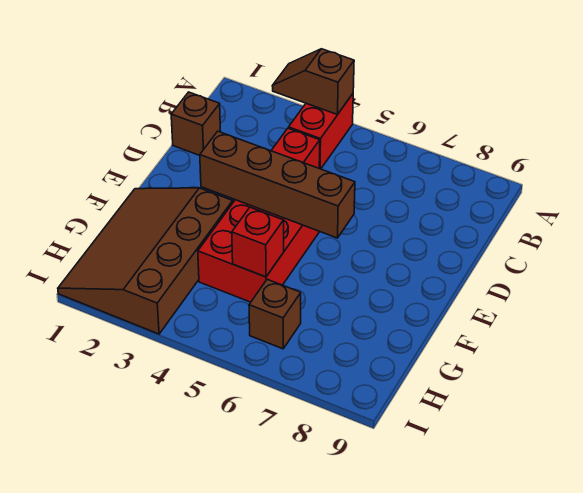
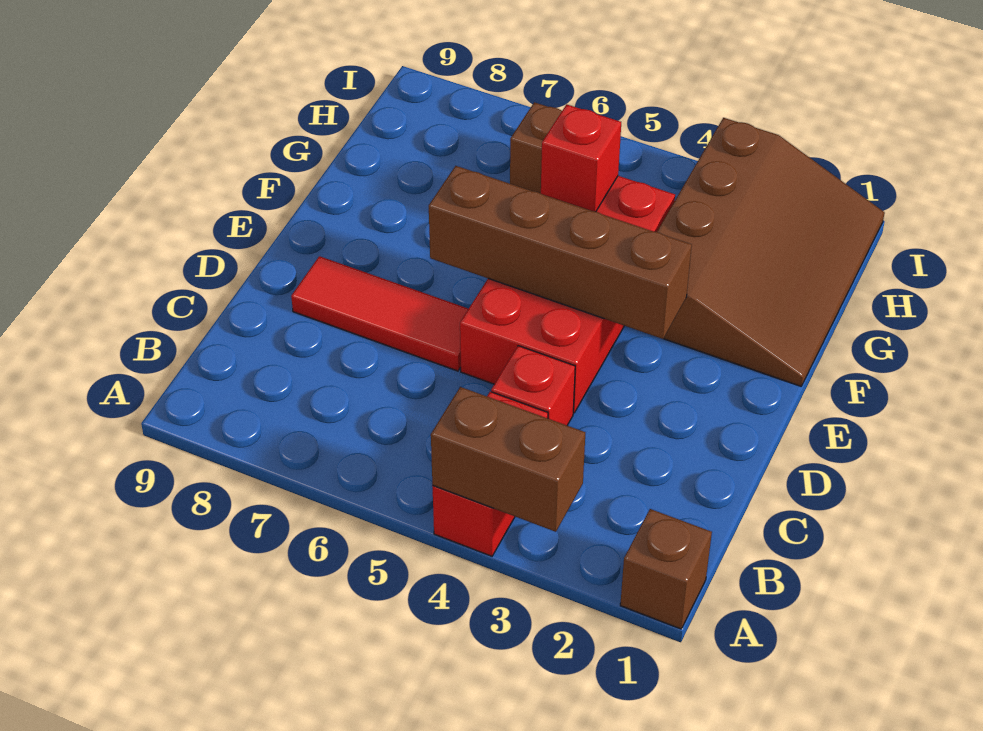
brown slope A3:A4 level 2 top 4 -> brown brick A3:A4 level 2
brown brick C1 level 1 -> brown brick A1 level 1
none -> red tile D6:D8 level 1

